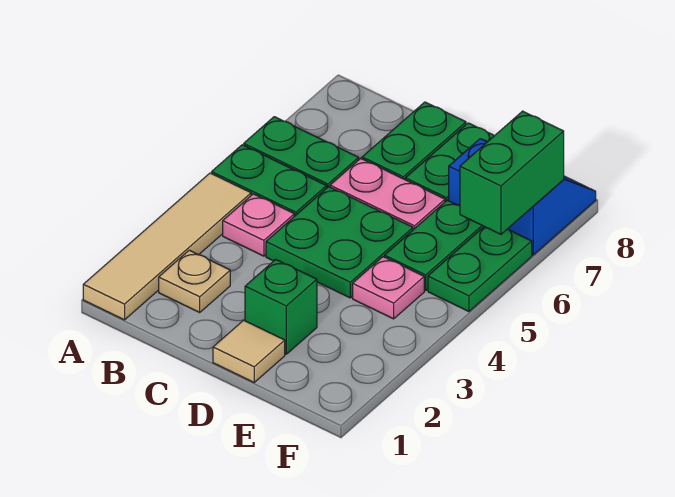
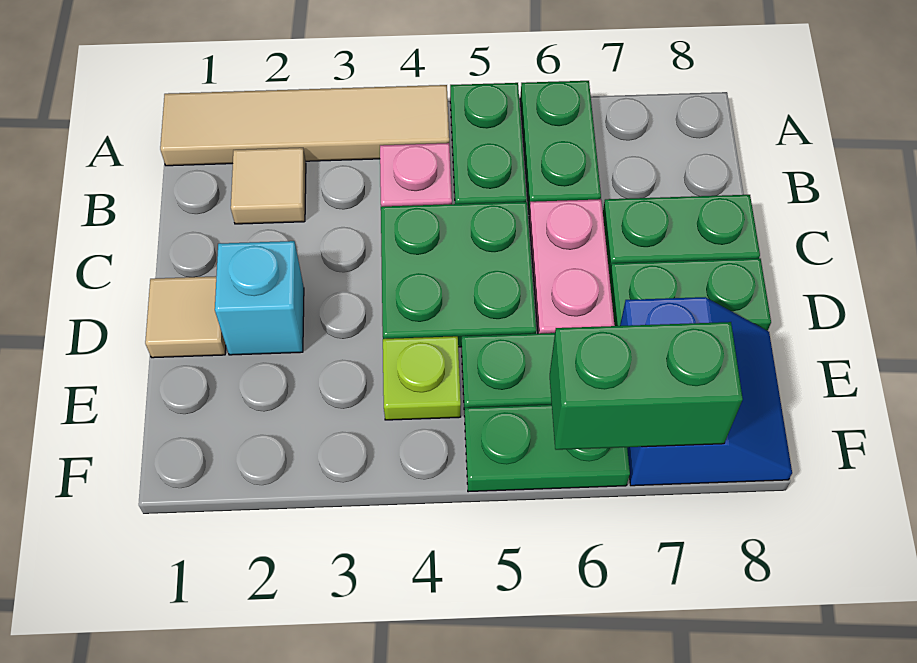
tan plate B2 level 1 -> tan tile B2 level 1
green brick D2 level 1 -> cyan brick D2 level 1
pink plate E4 level 1 -> lime plate E4 level 1

